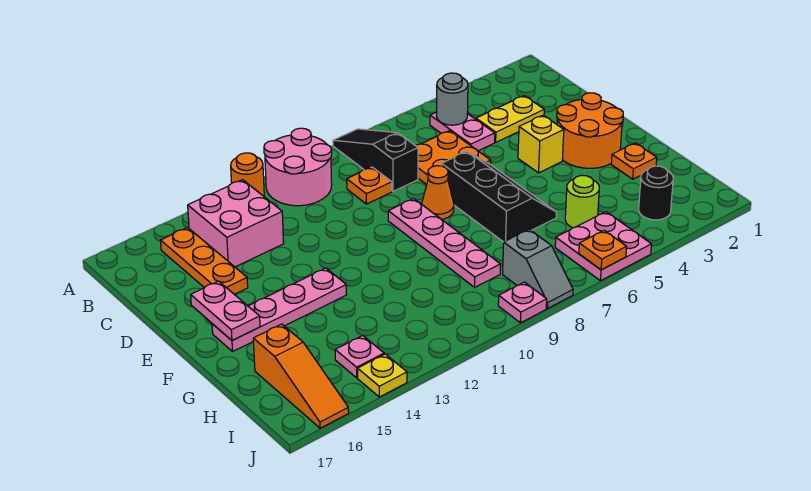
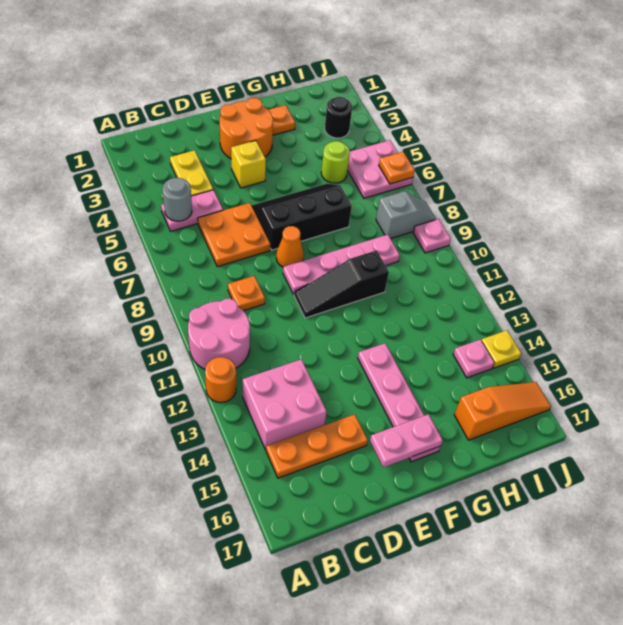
black slope A8:C8 level 1 top C -> black slope E10:G10 level 1 top G

